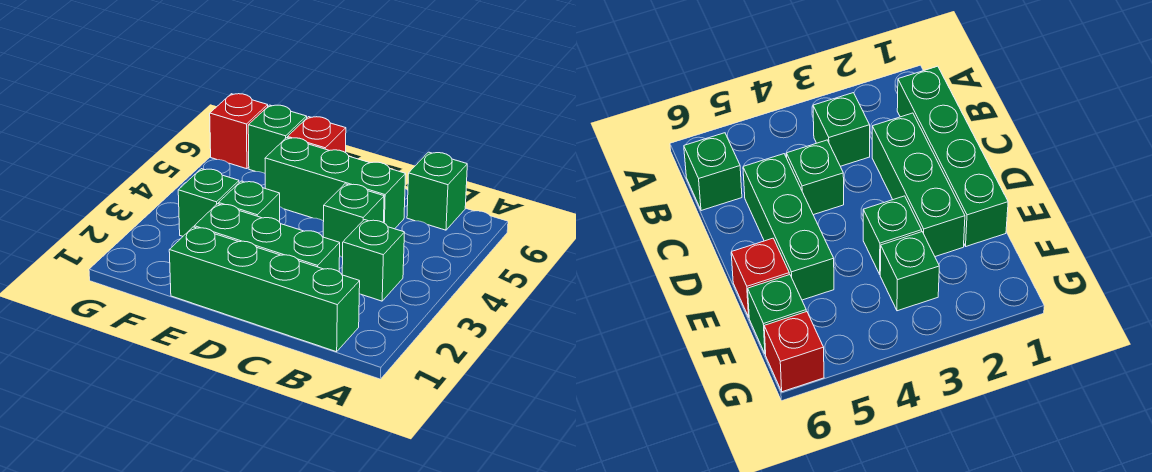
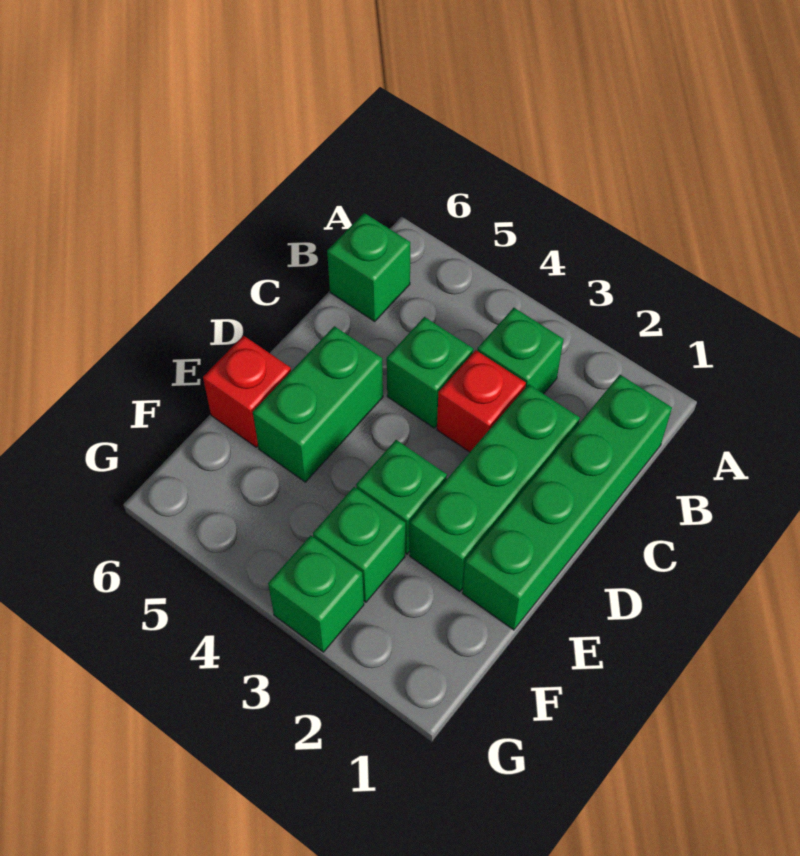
green brick C5:E5 level 1 -> green brick D5:E5 level 1
green brick F6 level 1 -> green brick G3 level 1
red brick G6 level 1 -> red brick C3 level 1

